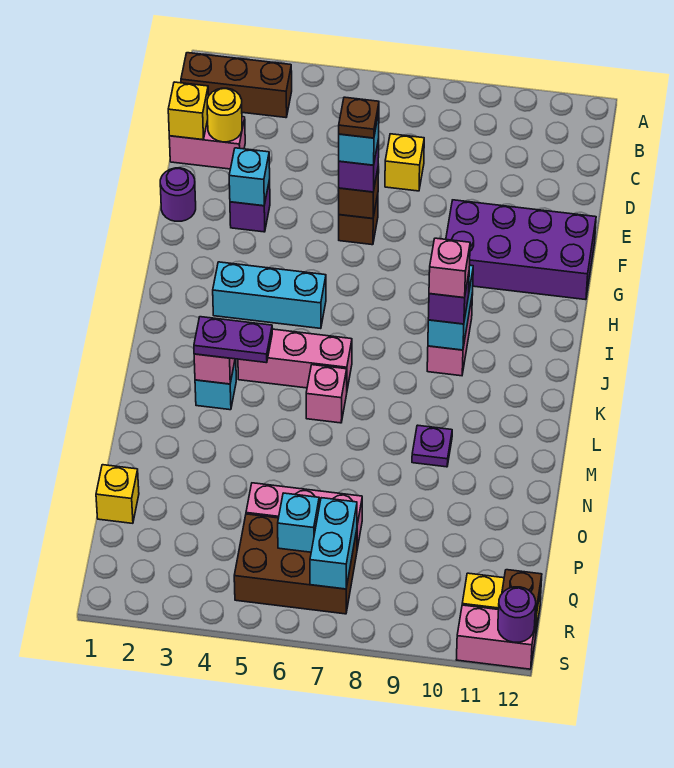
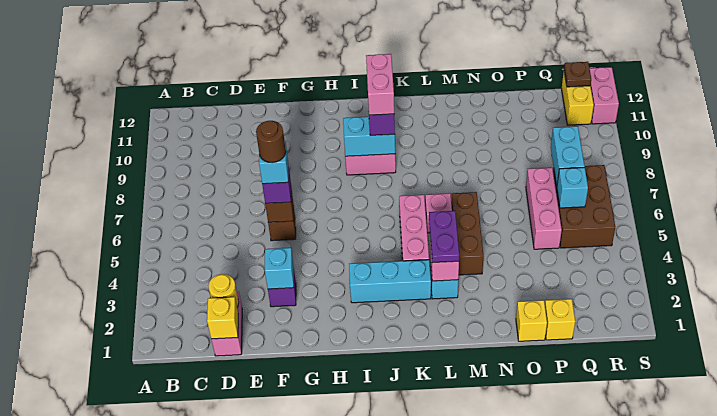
brown brick B1:B3 level 1 -> brown brick M4:M6 level 1
yellow brick D7 level 1 -> yellow brick O1 level 1
purple round brick F1 level 1 -> none
brown plate F6 level 5 -> brown round brick F6 level 5
purple brick F9:G12 level 1 -> none
cyan brick I3:I5 level 1 -> cyan brick I3:K3 level 1
pink brick J9 level 4 -> pink brick J9:J10 level 4
purple plate M9 level 1 -> none
cyan brick Q7:R7 level 2 -> cyan brick Q7:Q8 level 2
purple round brick S12 level 2 -> none

